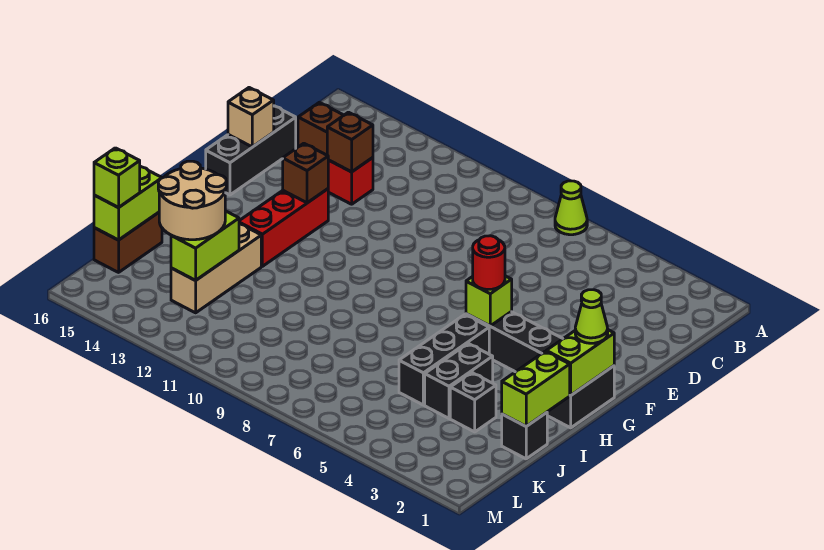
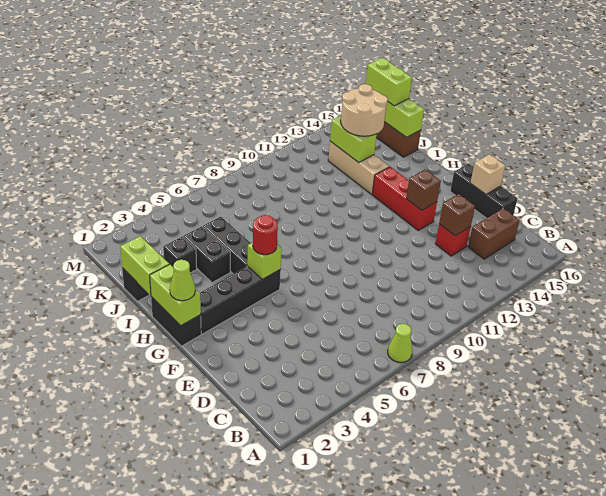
lime brick K16 level 3 -> lime brick K16:L16 level 3

